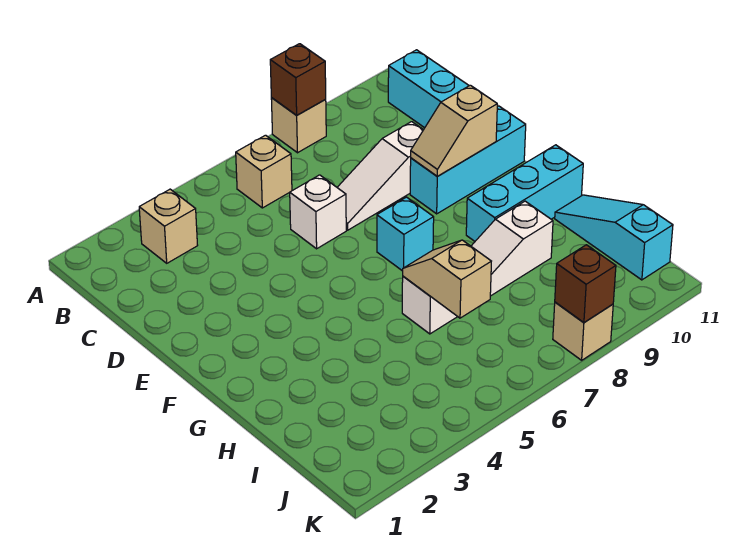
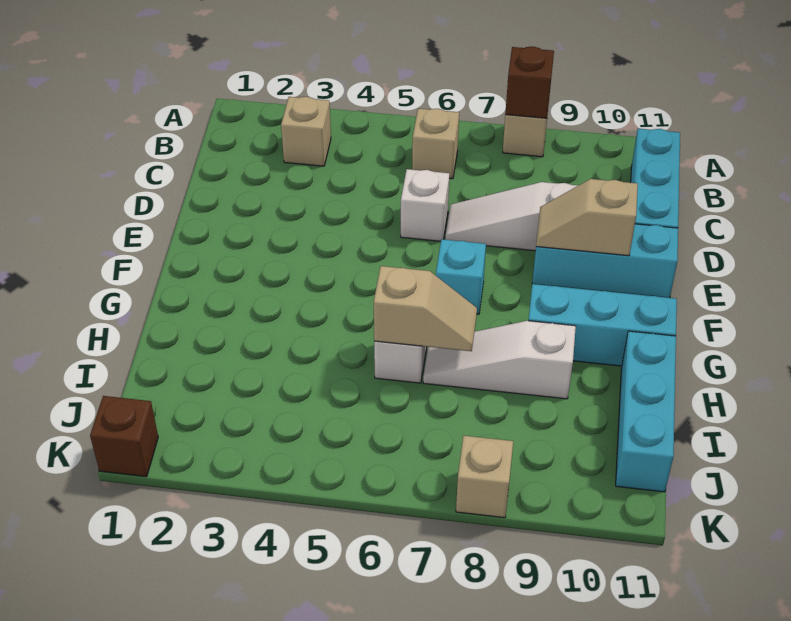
tan slope H6:I6 level 2 top I -> tan slope H6:H7 level 2 top 6
cyan slope H11:J11 level 1 top J -> cyan brick H11:J11 level 1
brown brick K8 level 2 -> brown brick K1 level 1

